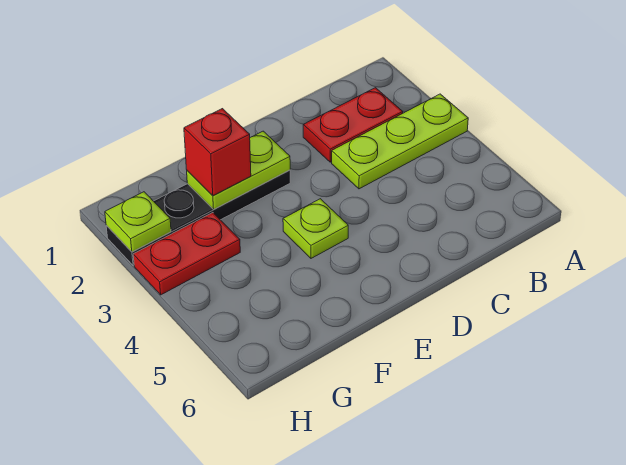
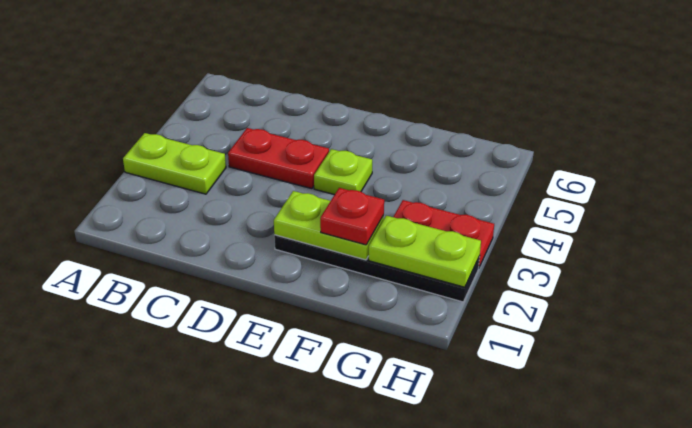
lime plate A3:C3 level 1 -> lime plate A3:B3 level 1
red plate B2:C2 level 1 -> red plate C4:D4 level 1
red brick F2 level 3 -> red plate F2 level 3
lime plate H2 level 2 -> lime plate G2:H2 level 2

